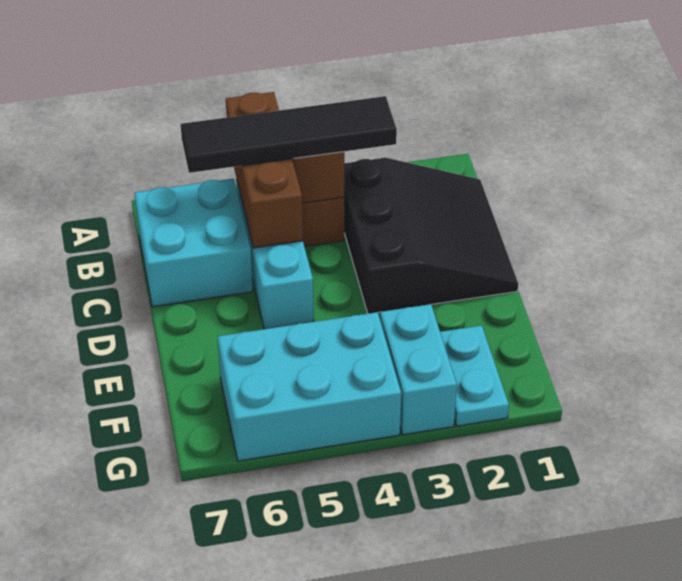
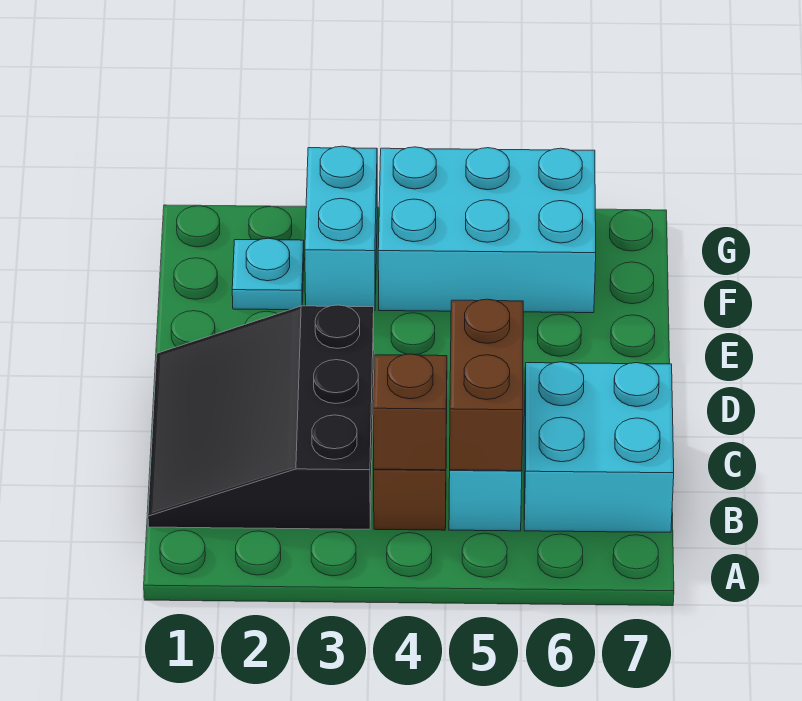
brown brick A5:C5 level 2 -> brown brick B5:C5 level 2
black tile B3:B6 level 3 -> none
cyan plate F2:G2 level 1 -> cyan plate F2 level 1

